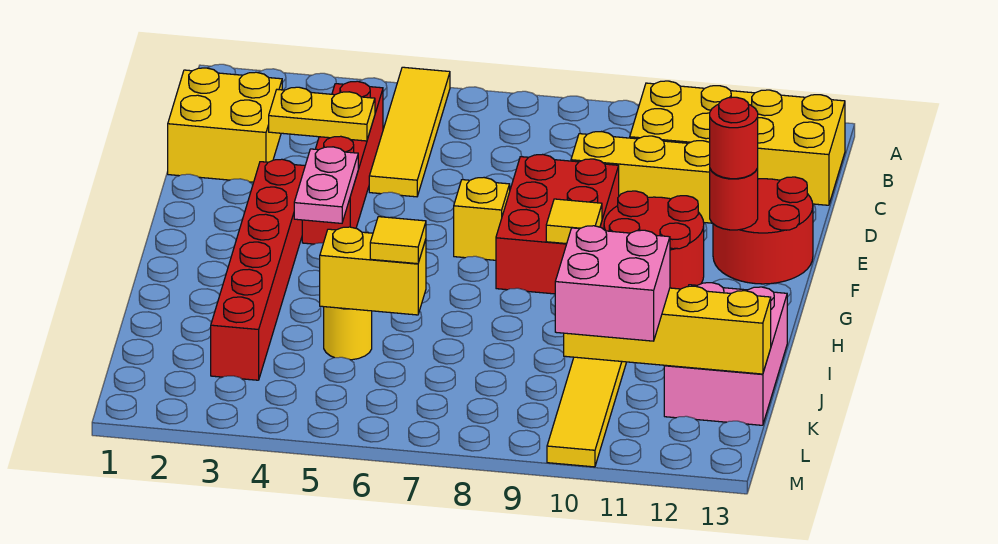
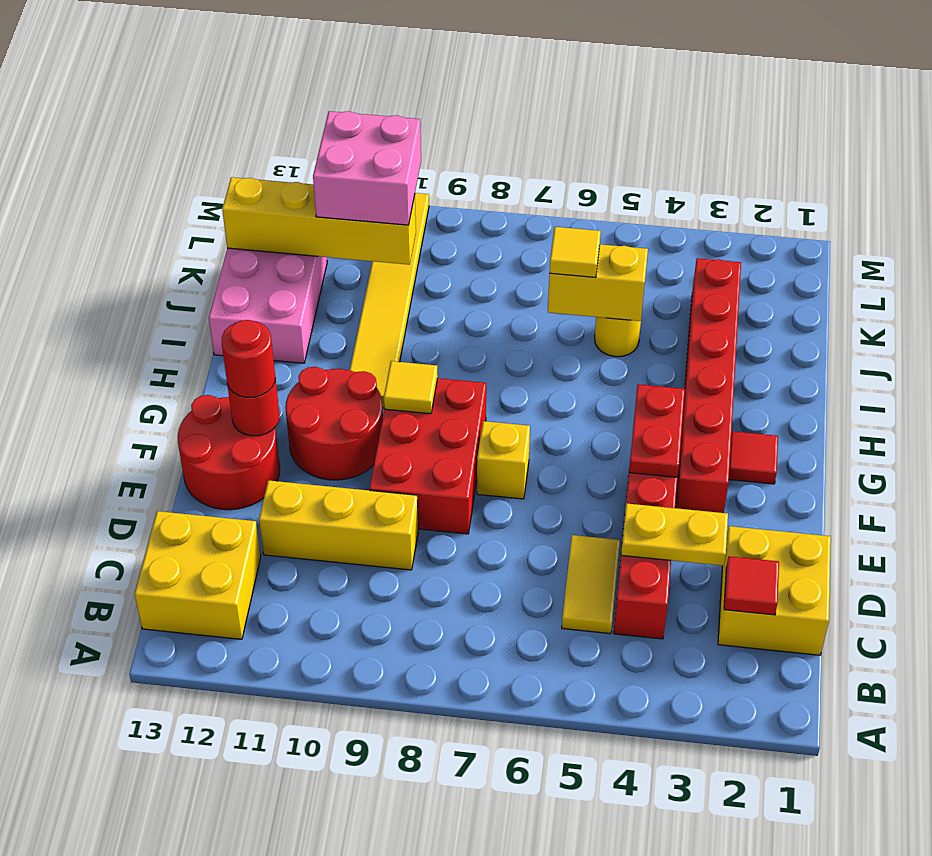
yellow tile A5:D5 level 1 -> yellow tile C5:D5 level 1
yellow brick B10:C13 level 1 -> yellow brick B12:C13 level 1
none -> red tile C2 level 2
pink plate F4:G4 level 2 -> red plate F4:G4 level 2
none -> red tile G2 level 1

